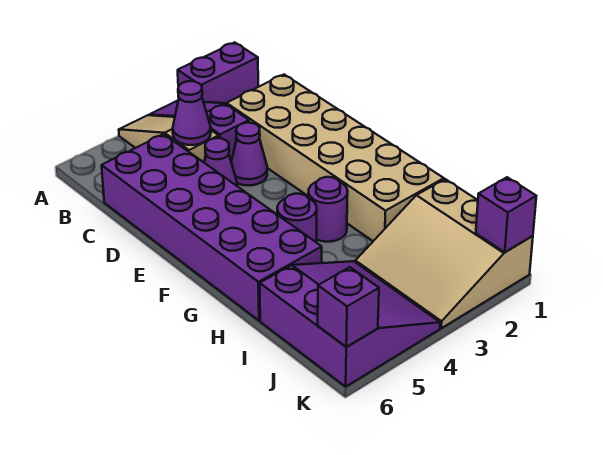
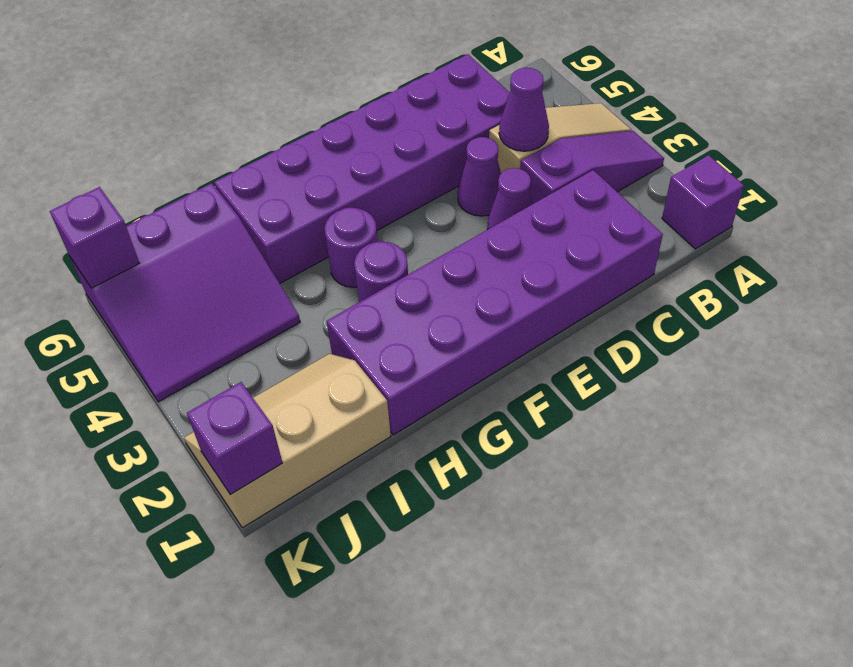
purple brick A1:A2 level 1 -> purple brick A1 level 1
tan brick C1:H2 level 1 -> purple brick C1:H2 level 1
tan slope I1:K3 level 1 top 1 -> tan slope I1:K2 level 1 top 1

